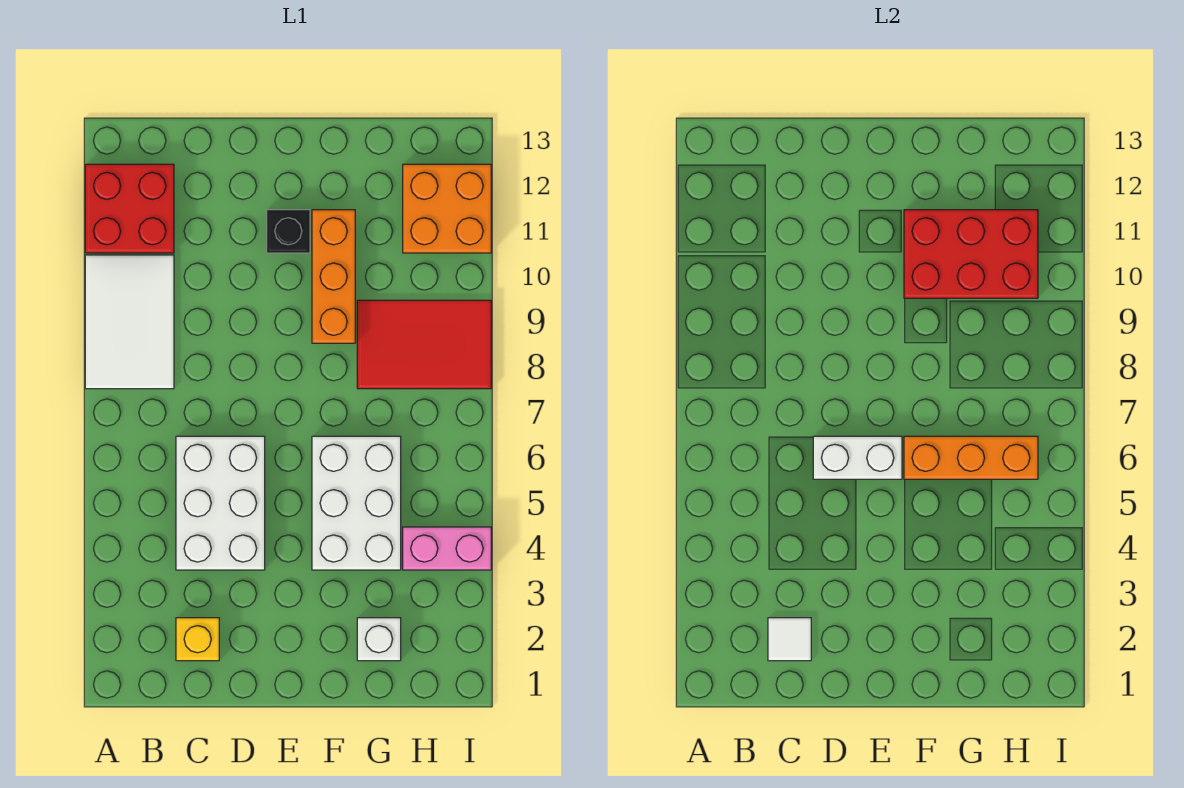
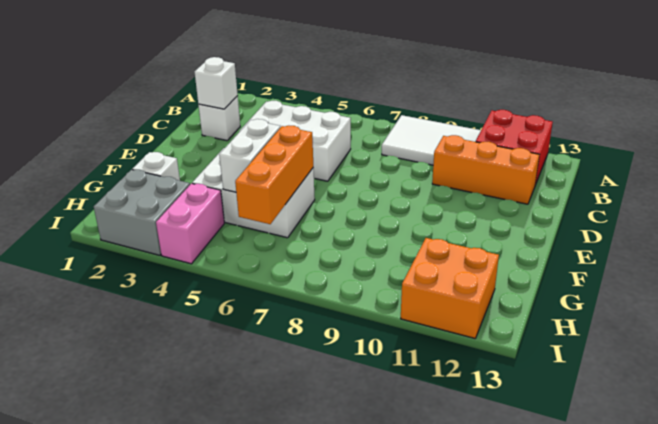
yellow brick C2 level 1 -> white brick C2 level 1
white tile C2 level 2 -> white brick C2 level 2
white brick D6:E6 level 2 -> white brick F5:G5 level 2
black brick E11 level 1 -> none
orange brick F9:F11 level 1 -> orange brick C10:C12 level 1
red brick F10:H11 level 2 -> none
red tile G8:I9 level 1 -> none
none -> grey brick H2:I3 level 1

